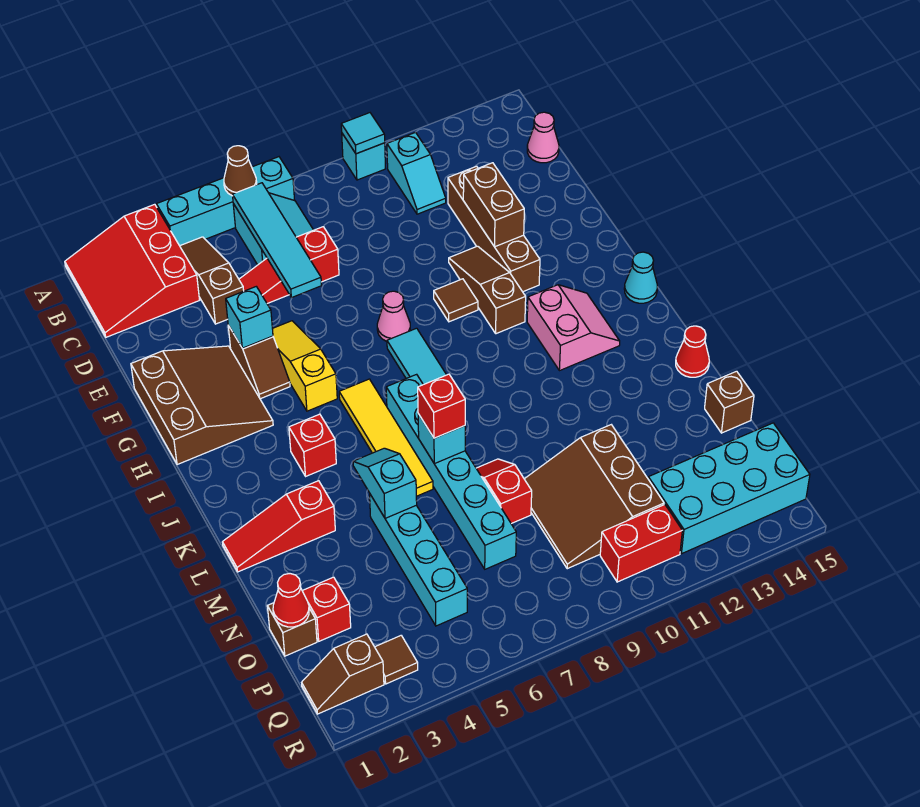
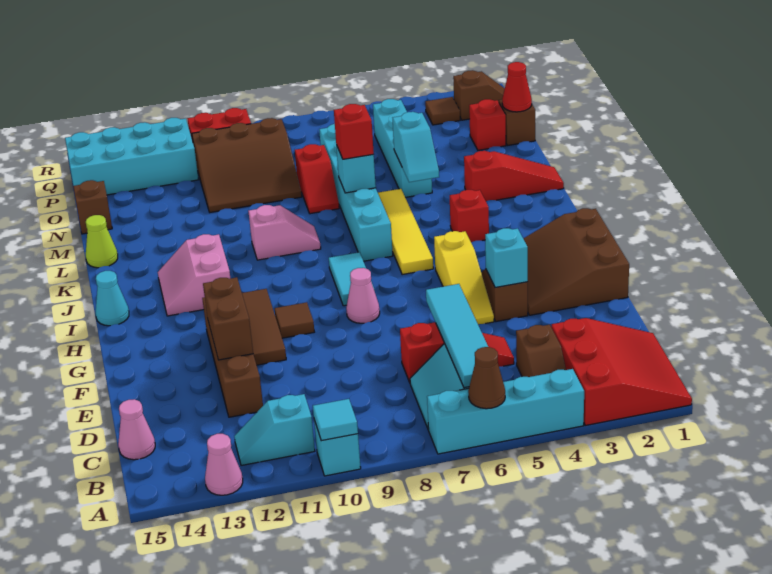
none -> pink cone A13 level 1
brown slope B4:D4 level 1 top D -> brown slope B4:C4 level 1 top C
cyan slope B11:C11 level 1 top B -> cyan slope B11:B12 level 1 top 11
brown slope F11:H11 level 1 top H -> brown tile F11:H11 level 1
none -> pink slope K9:K10 level 1 top 10
red cone L15 level 1 -> lime cone L15 level 1
brown slope N9:P11 level 1 top 11 -> brown slope N9:P11 level 1 top P

